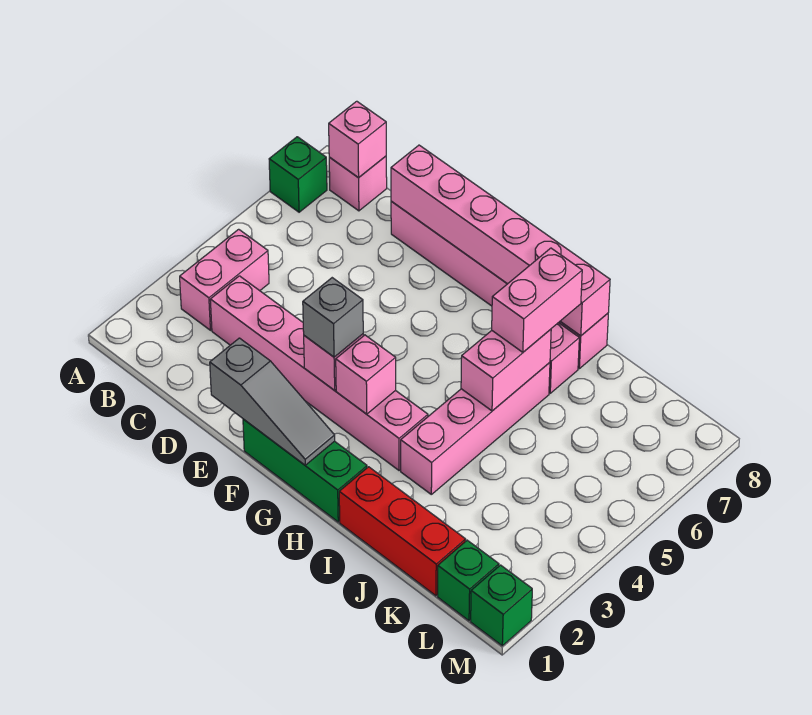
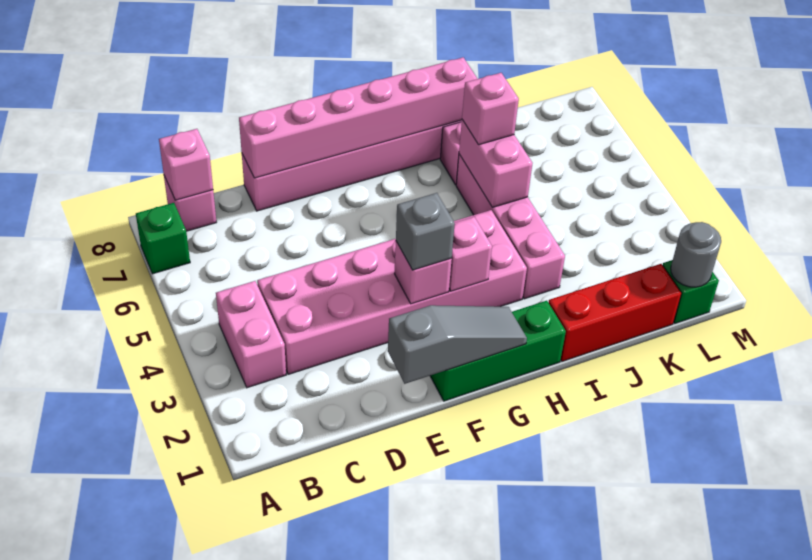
pink brick C3:H3 level 1 -> pink brick C3:H4 level 1
pink brick I6:I7 level 3 -> pink brick I6 level 3
none -> grey round brick L1 level 2
green brick M1 level 1 -> none

